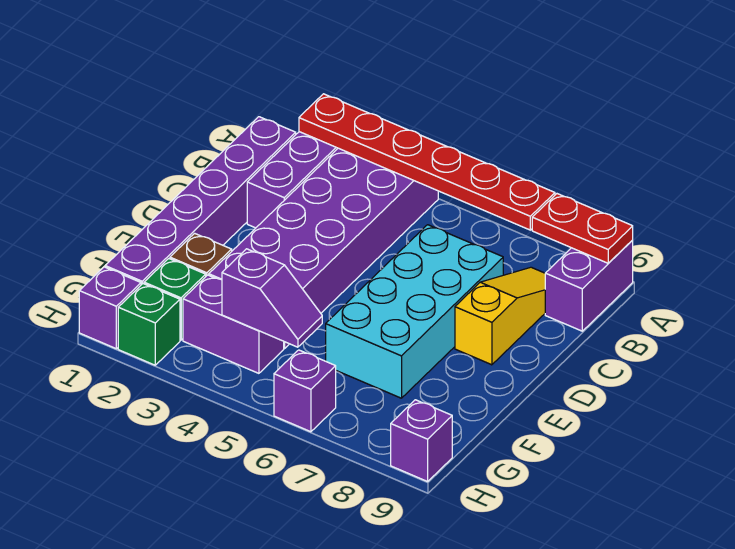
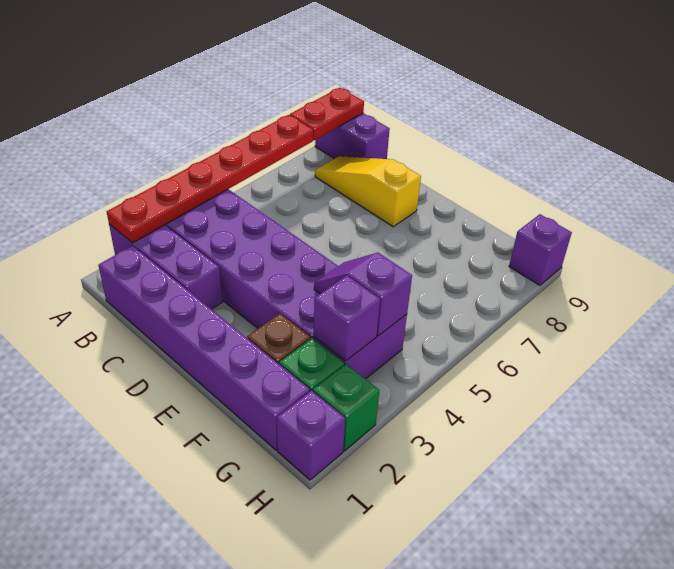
cyan brick C6:F7 level 1 -> none
purple slope G4:G5 level 2 top 4 -> purple slope F4:G4 level 2 top G
purple brick H6 level 1 -> purple brick G3 level 2

